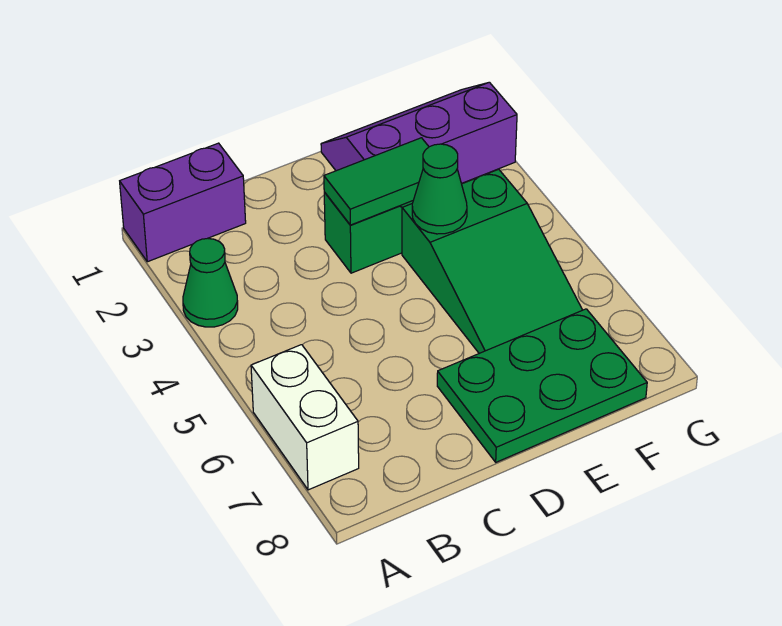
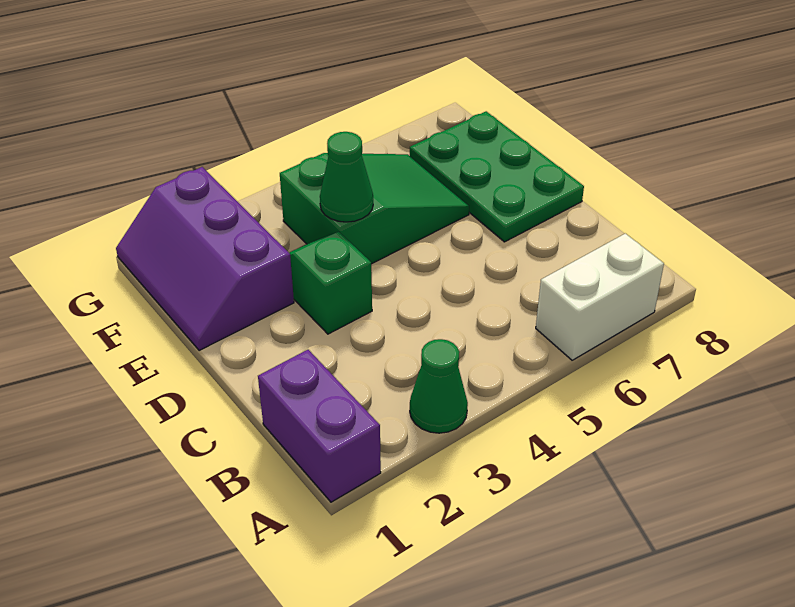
green tile D3:E3 level 2 -> none

